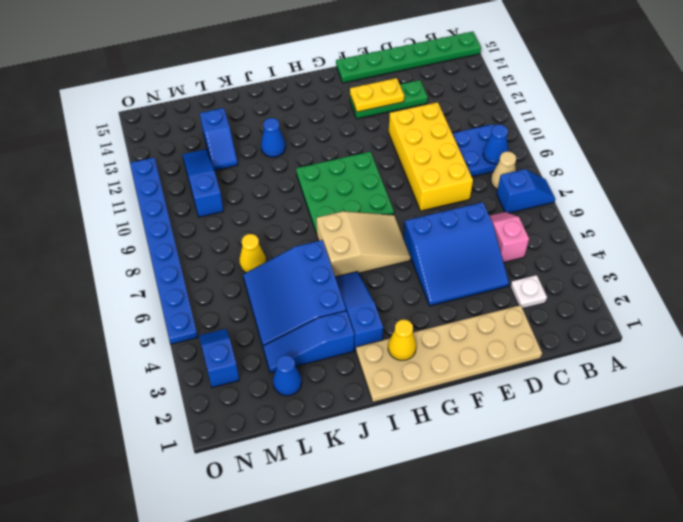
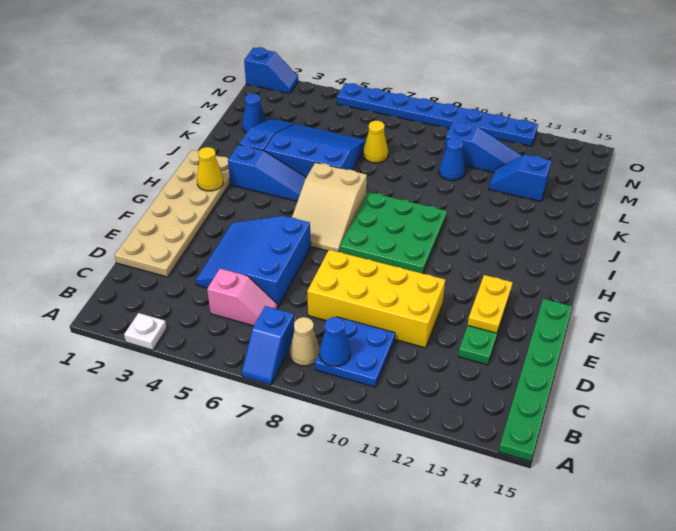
white plate C3 level 1 -> white plate A3 level 1
blue cone J12 level 1 -> blue cone L10 level 1
blue slope N3:N4 level 1 top 3 -> blue slope O1:O2 level 1 top 1

